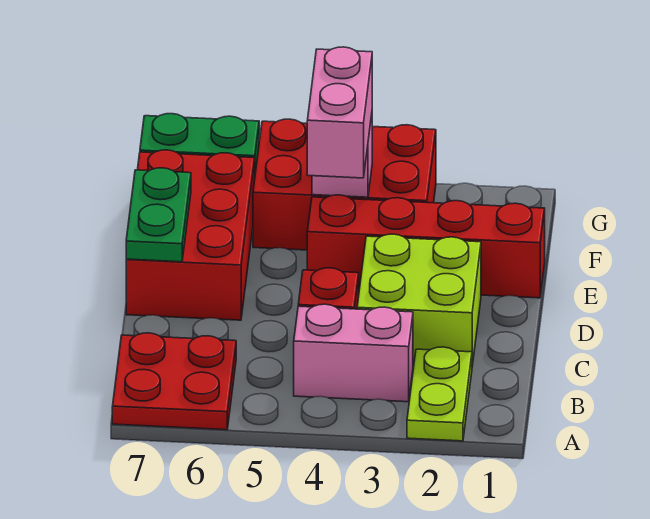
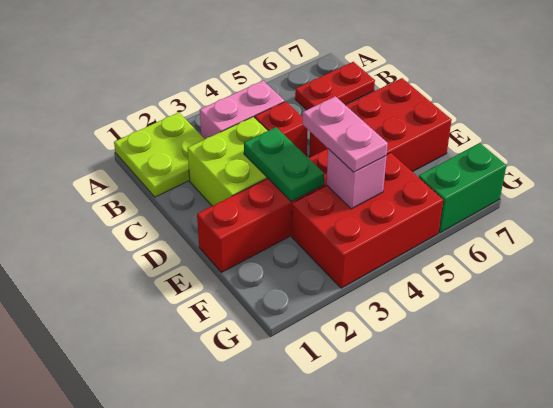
lime plate A2:B2 level 1 -> lime plate A1:B2 level 1
red plate A6:B7 level 1 -> red plate B6:B7 level 1
red brick D6:F7 level 1 -> red brick D5:E7 level 1
green plate D7:E7 level 2 -> green plate D3:E3 level 2
pink brick E4:F4 level 3 -> pink plate E4:F4 level 3

